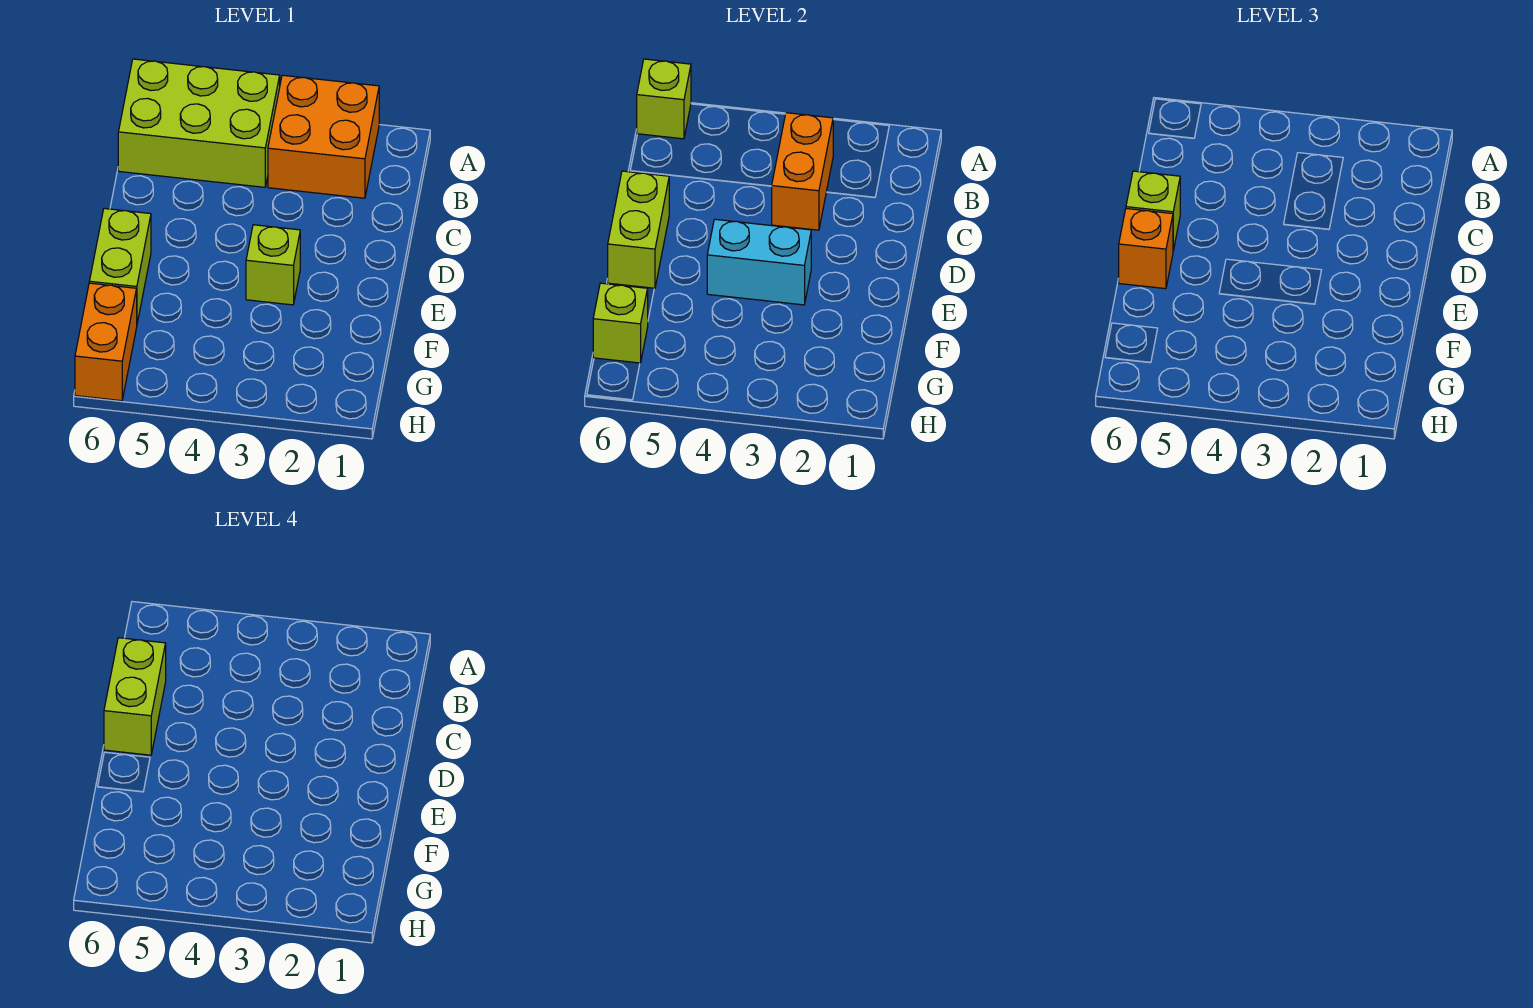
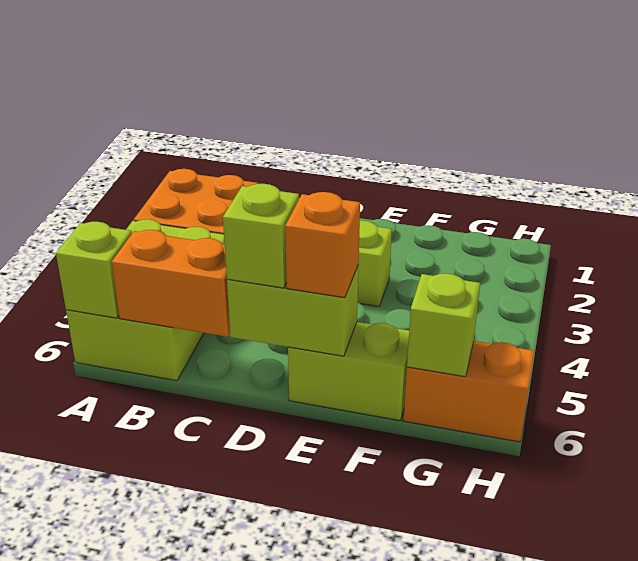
orange brick B3:C3 level 2 -> orange brick B6:C6 level 2
lime brick C6:D6 level 4 -> none
cyan brick E3:E4 level 2 -> none

